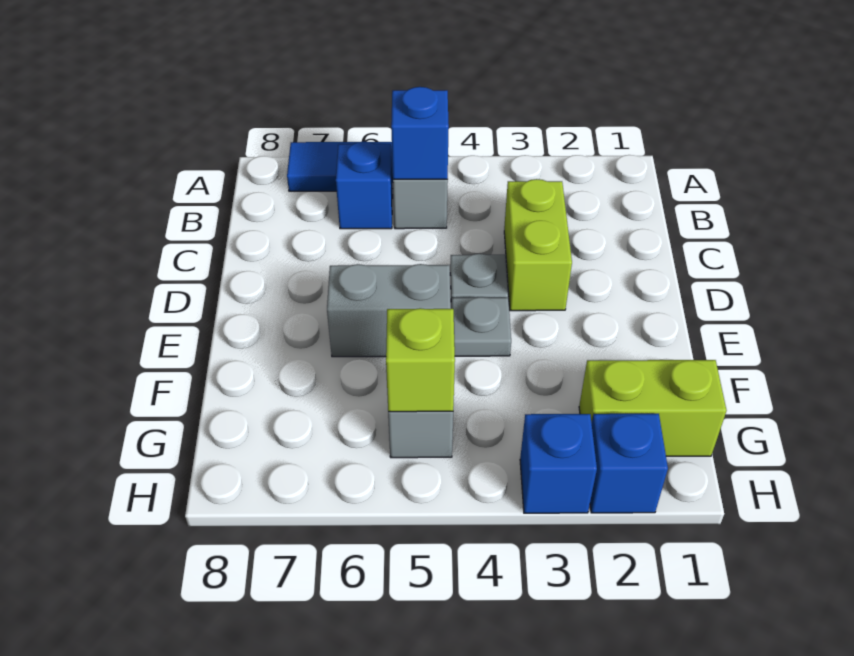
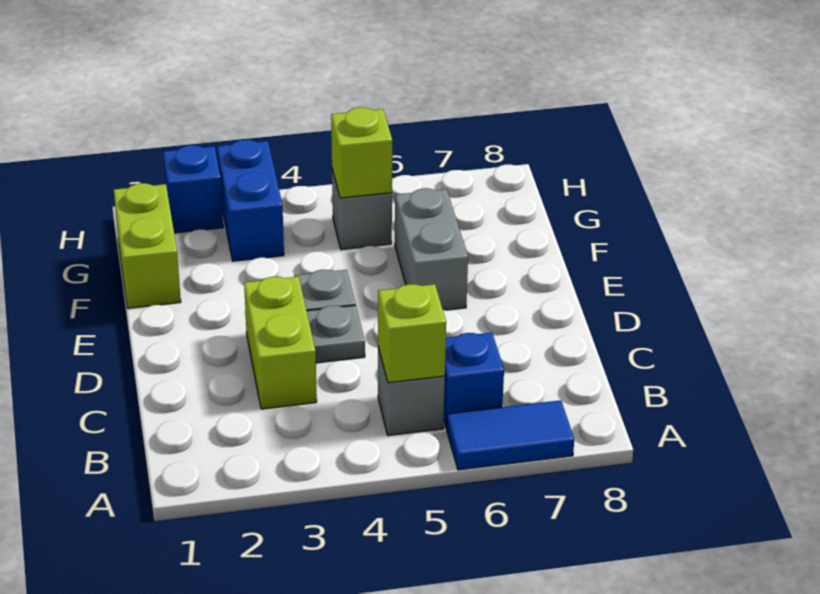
blue brick B5 level 2 -> lime brick B5 level 2
grey brick E5:E6 level 1 -> grey brick E6:F6 level 1
lime brick G1:G2 level 1 -> lime brick F1:G1 level 1
blue brick H3 level 1 -> blue brick G3:H3 level 1

